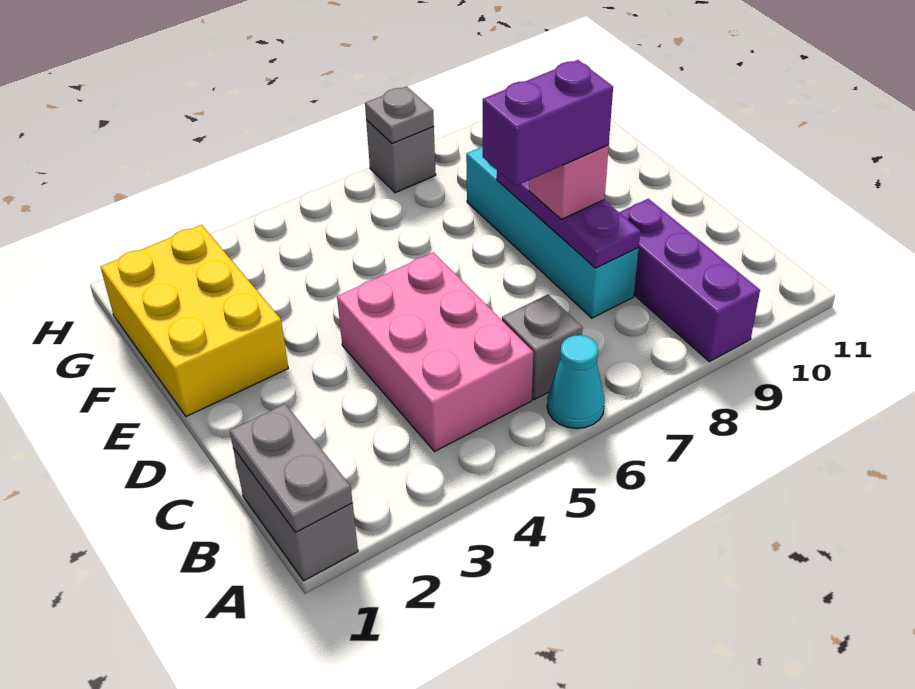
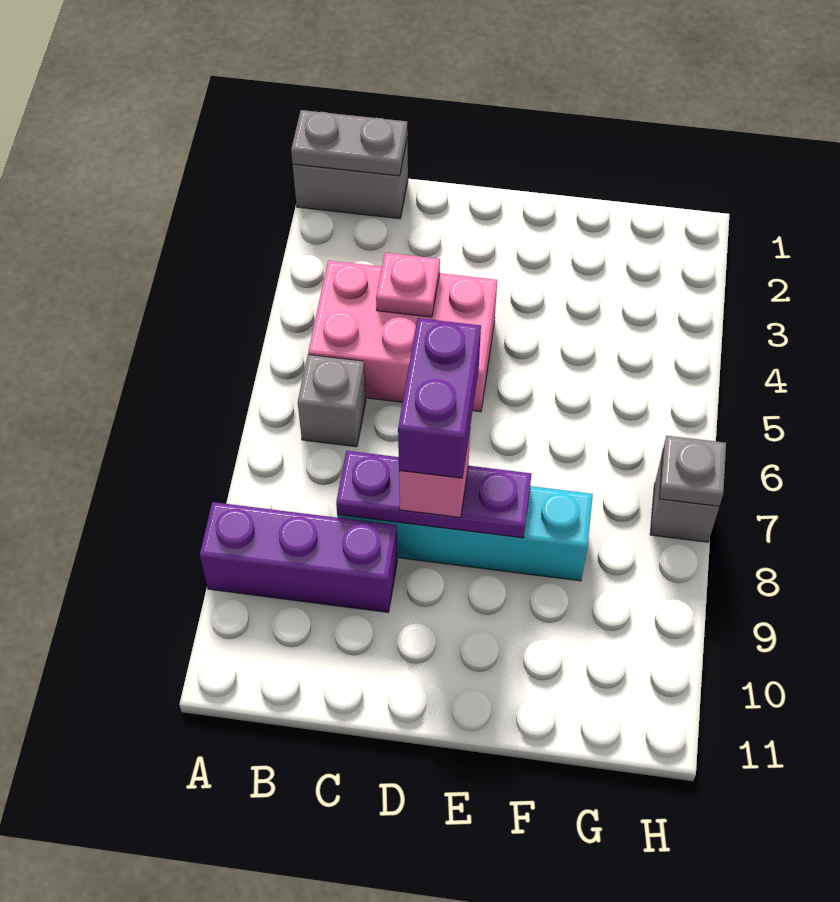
cyan cone A6 level 1 -> none
none -> pink plate C4 level 2
yellow brick E1:G2 level 1 -> none

